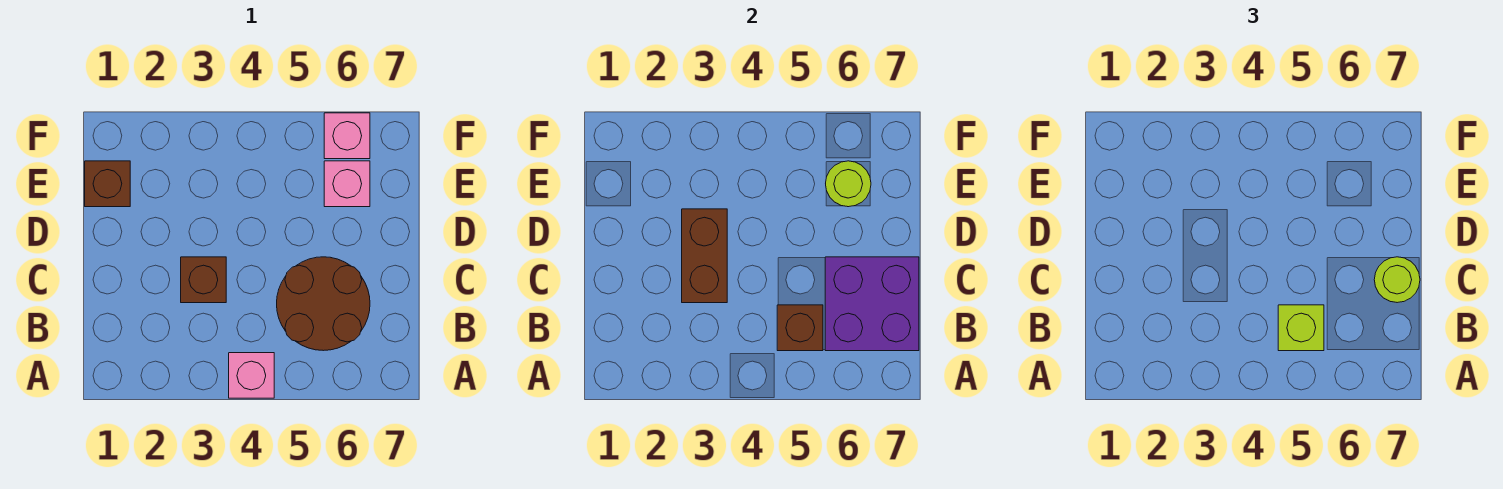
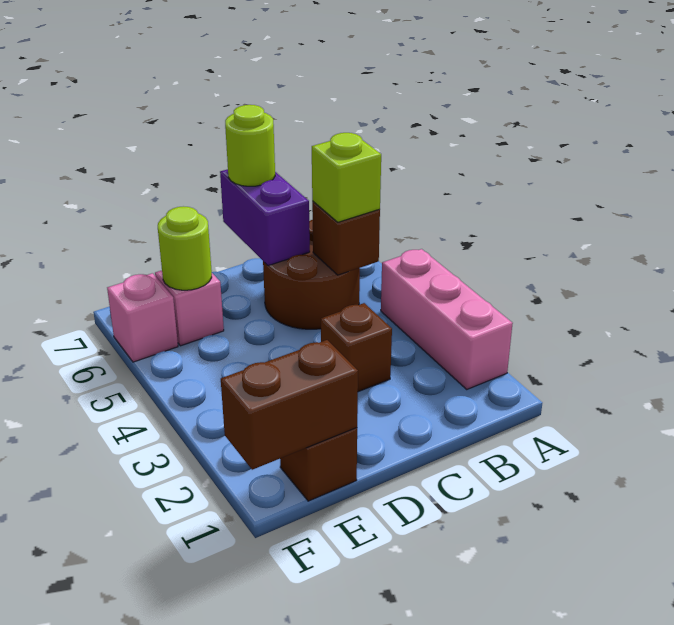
pink brick A4 level 1 -> pink brick A2:A4 level 1
purple brick B6:C7 level 2 -> purple brick C6:C7 level 2
brown brick C3:D3 level 2 -> brown brick E1:F1 level 2

